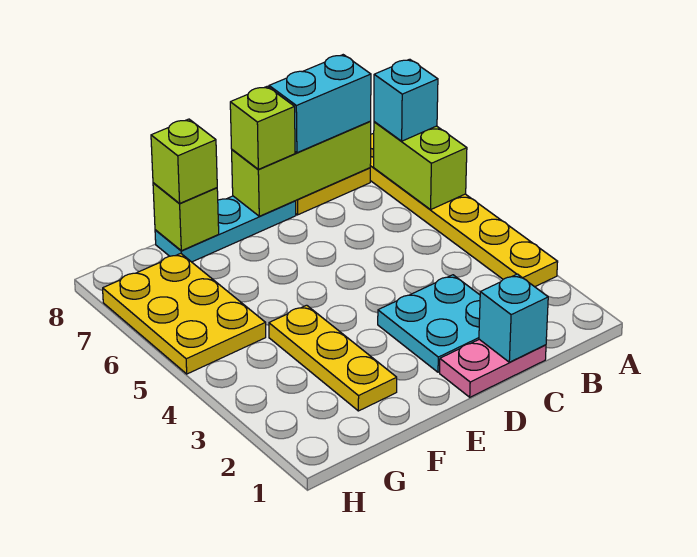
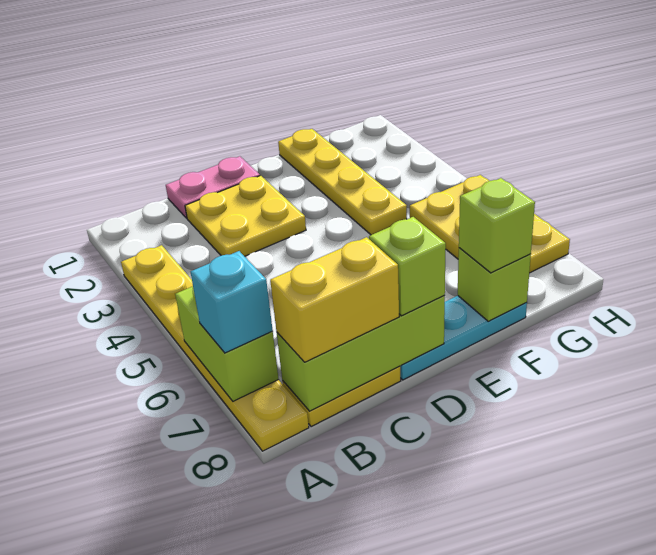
cyan brick B8:C8 level 3 -> yellow brick B8:C8 level 3
cyan brick C1 level 2 -> none
cyan plate C2:D3 level 1 -> yellow plate C2:D3 level 1
yellow plate F2:F4 level 1 -> yellow plate F1:F4 level 1

